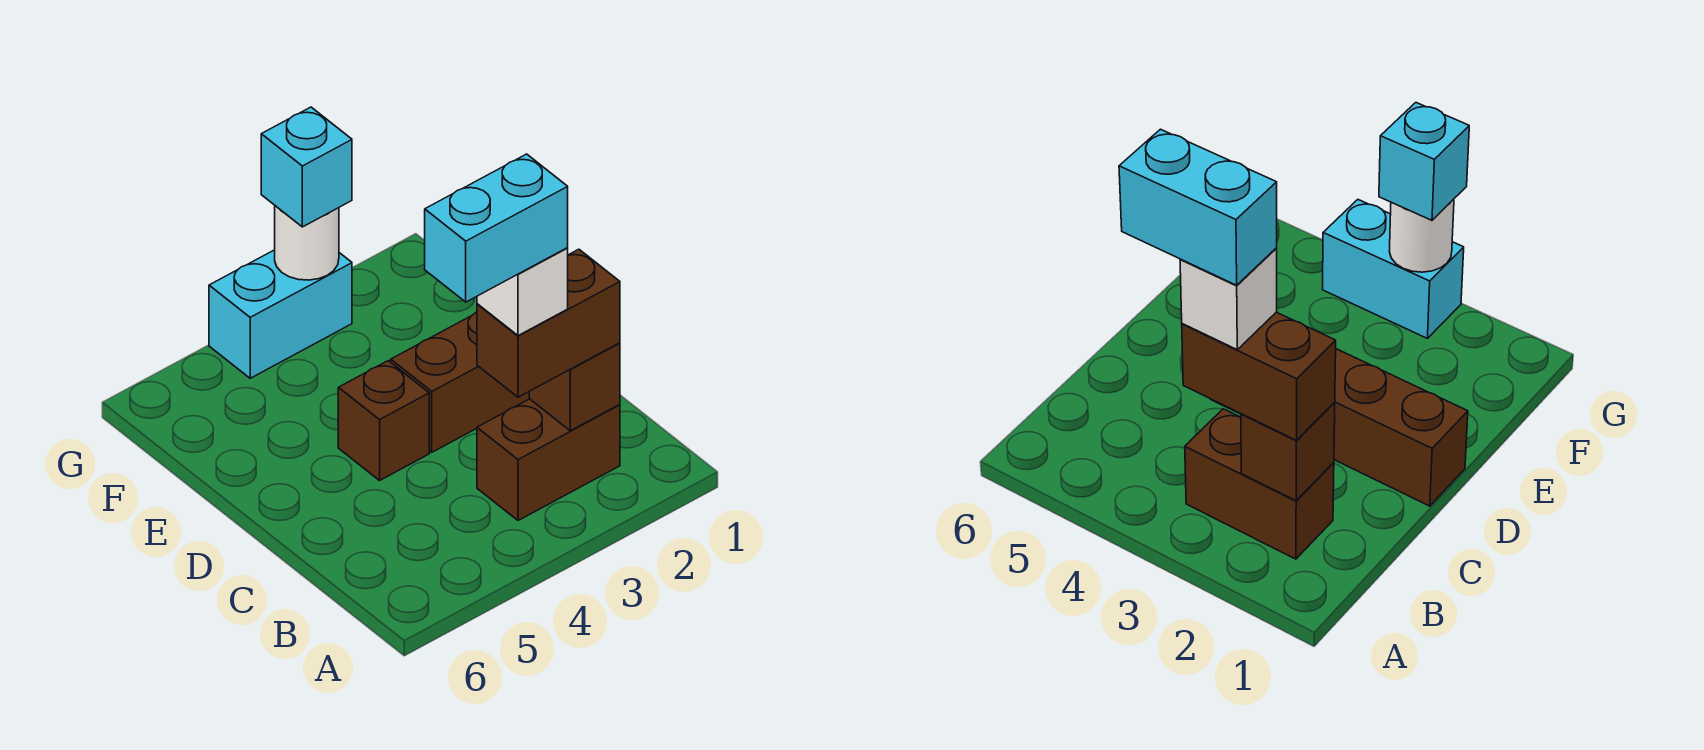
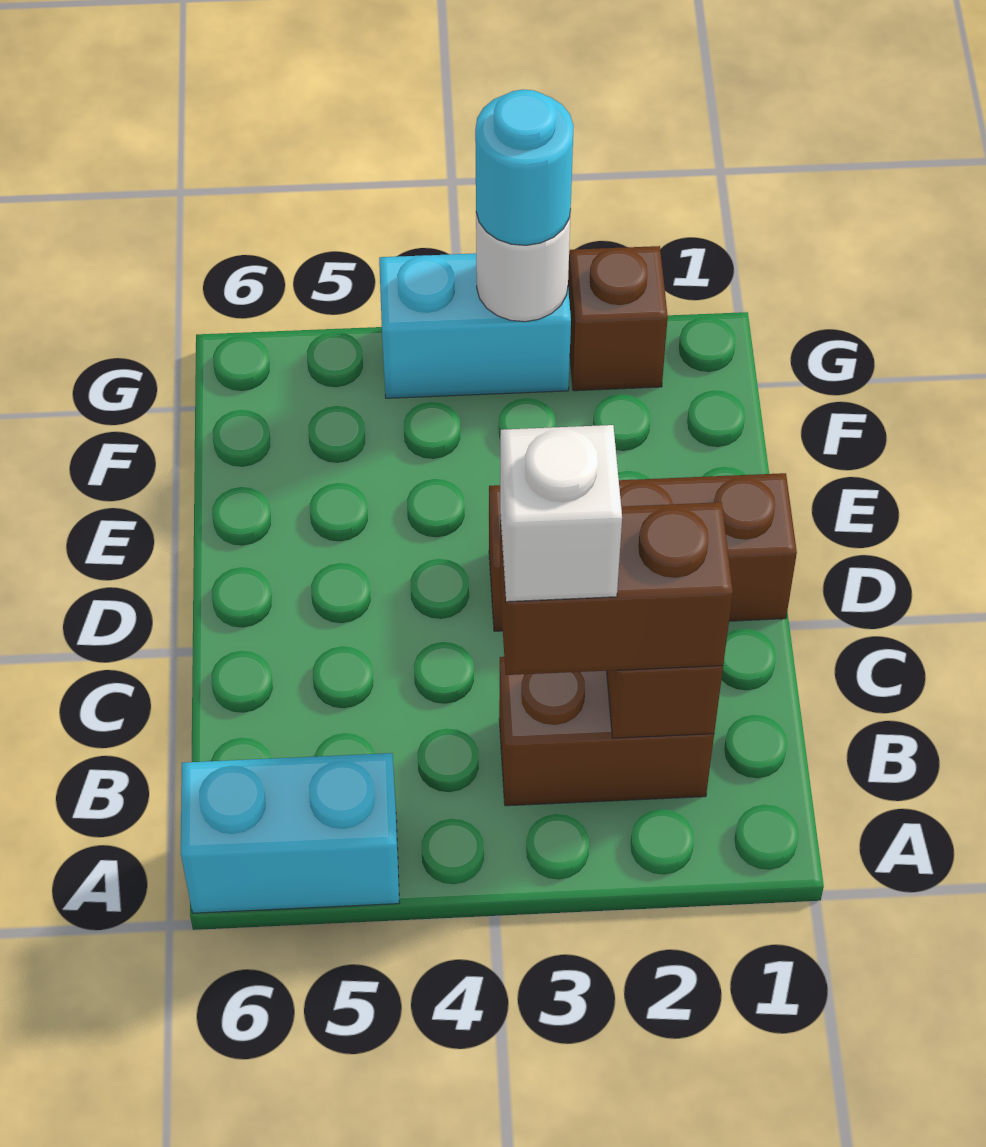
cyan brick B3:B4 level 5 -> cyan brick A5:A6 level 1
brown brick D4 level 1 -> brown brick G2 level 1
cyan brick G3 level 3 -> cyan round brick G3 level 3

